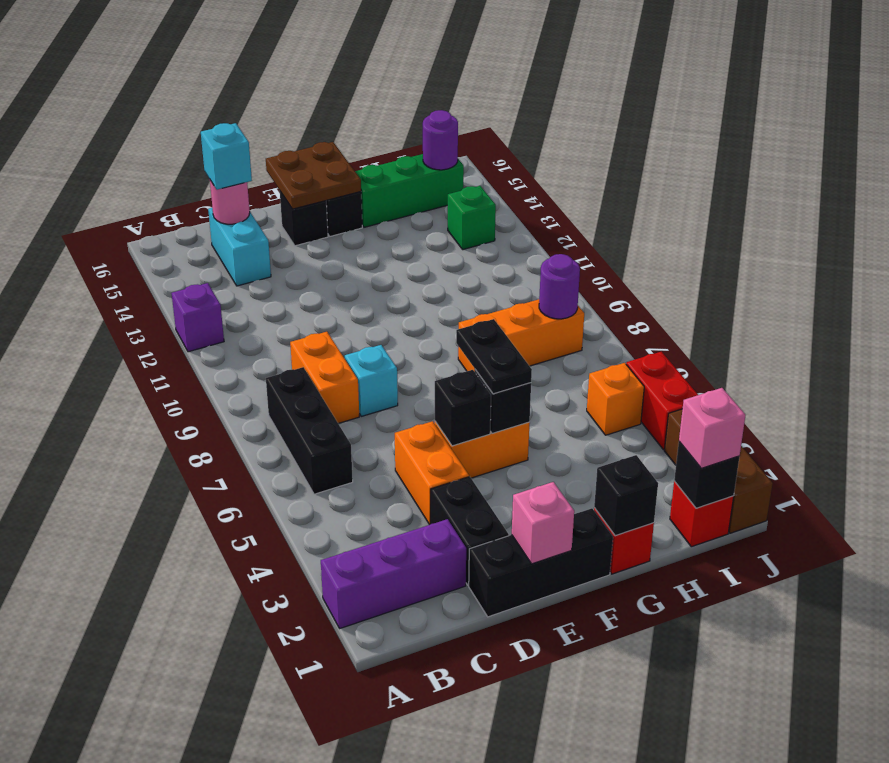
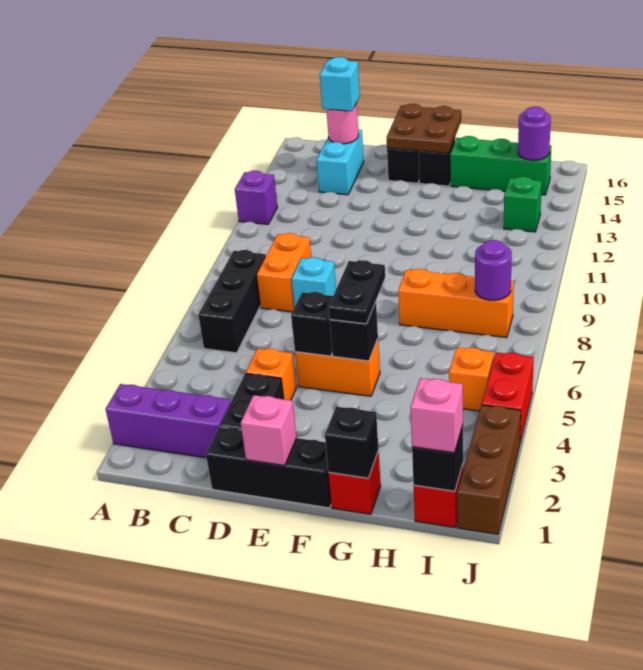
orange brick D4:D5 level 1 -> orange brick D4 level 1

